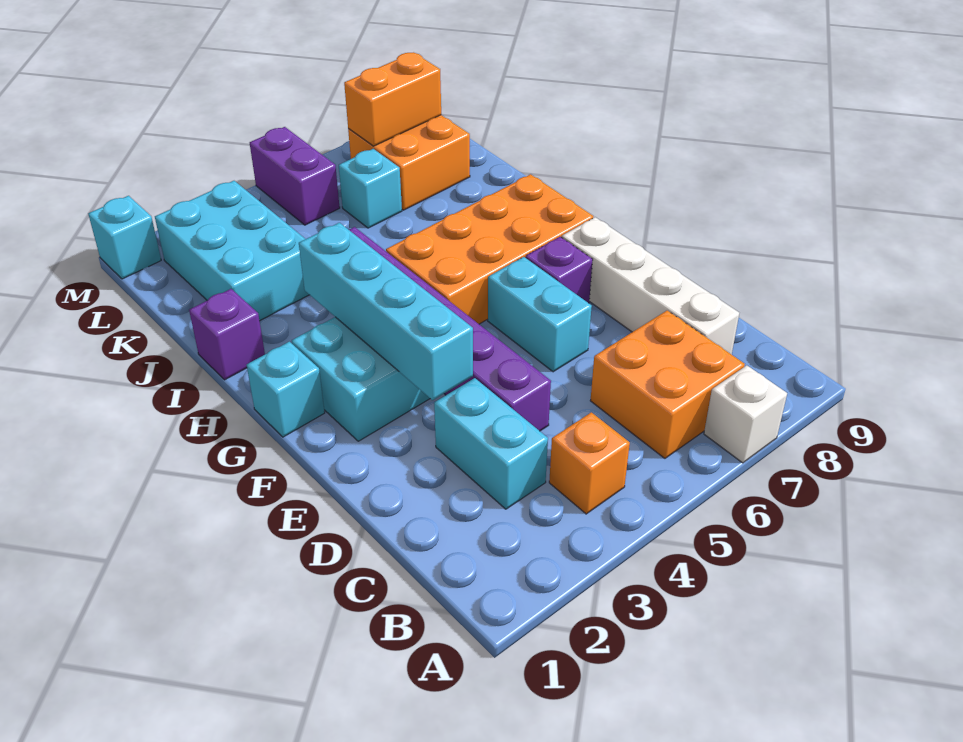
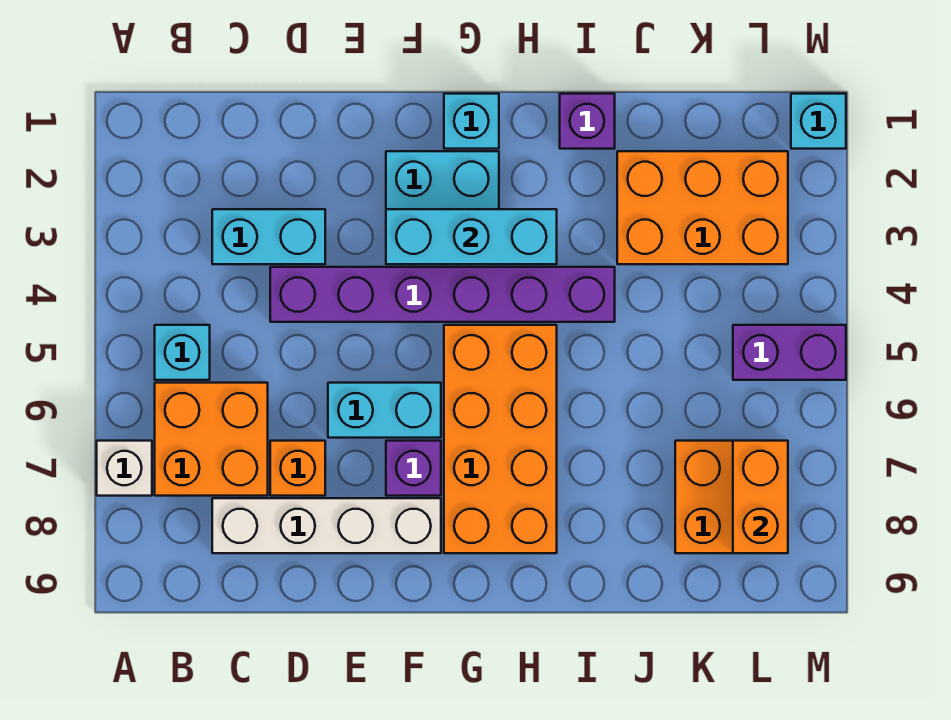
orange brick B4 level 1 -> orange brick D7 level 1
cyan brick E3:H3 level 2 -> cyan brick F3:H3 level 2
cyan brick J2:L3 level 1 -> orange brick J2:L3 level 1
cyan brick K6 level 1 -> cyan brick B5 level 1

